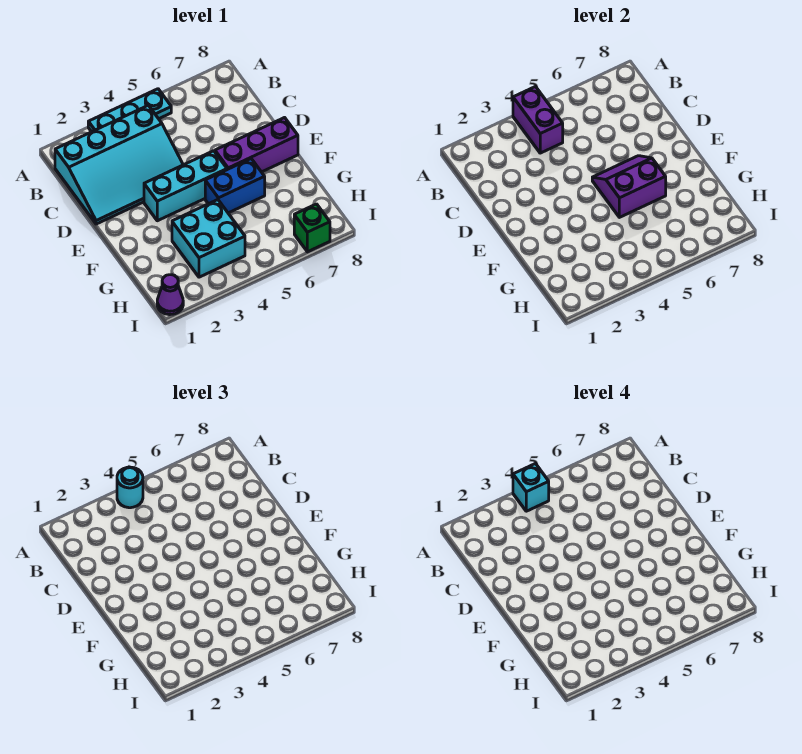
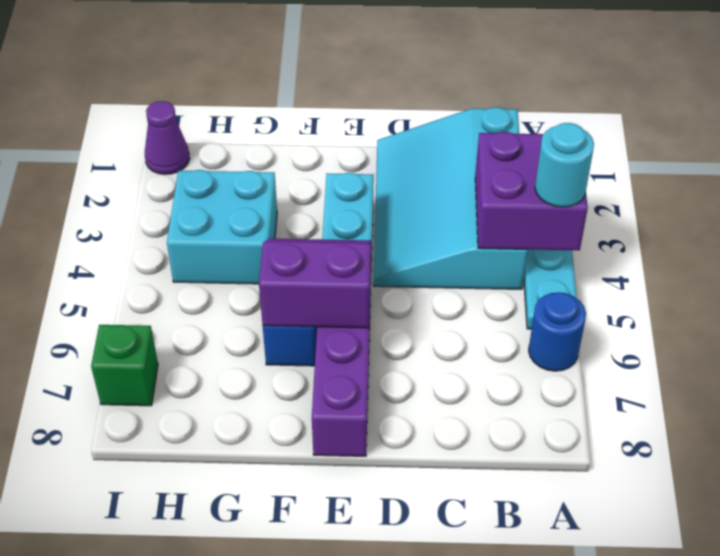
purple brick A4:B4 level 2 -> purple brick A3:B4 level 2
cyan brick A4 level 4 -> none
none -> blue round brick A6 level 1
purple slope E5:F6 level 2 top F -> purple slope E5:F6 level 2 top 6

